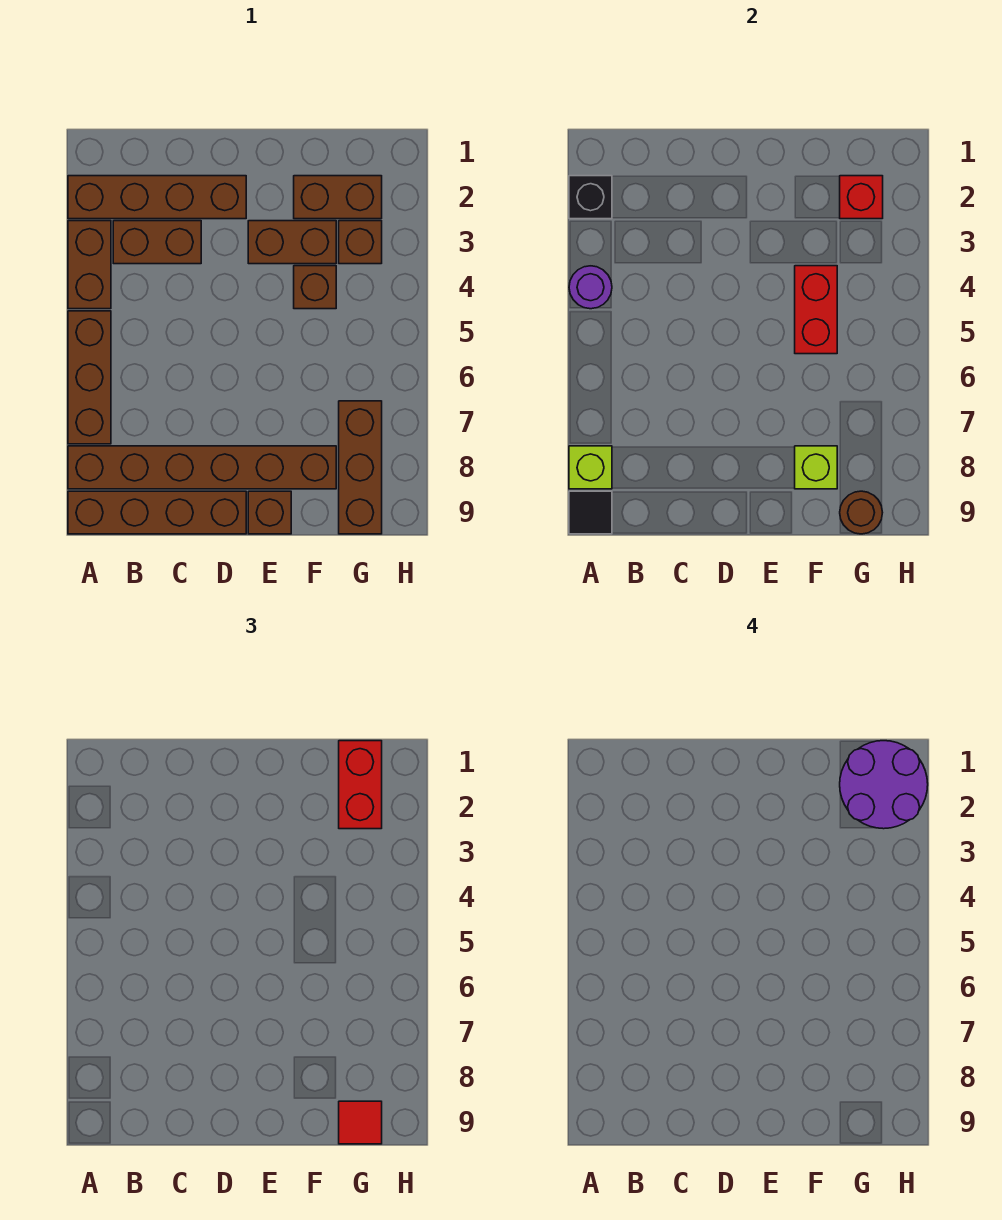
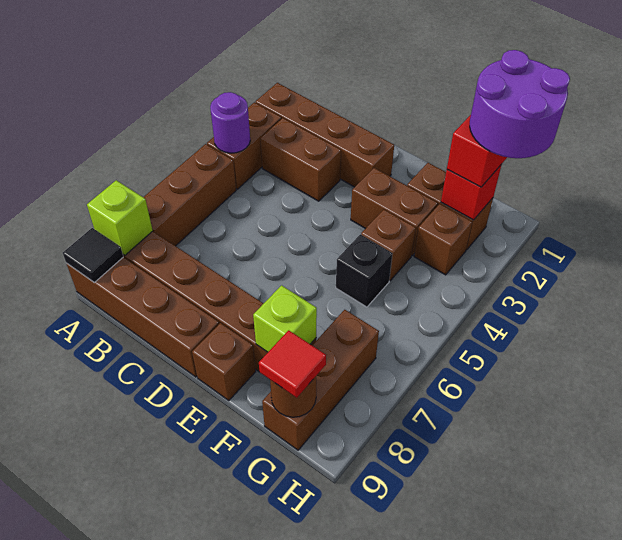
black brick A2 level 2 -> black brick F5 level 1
red brick F4:F5 level 2 -> none

